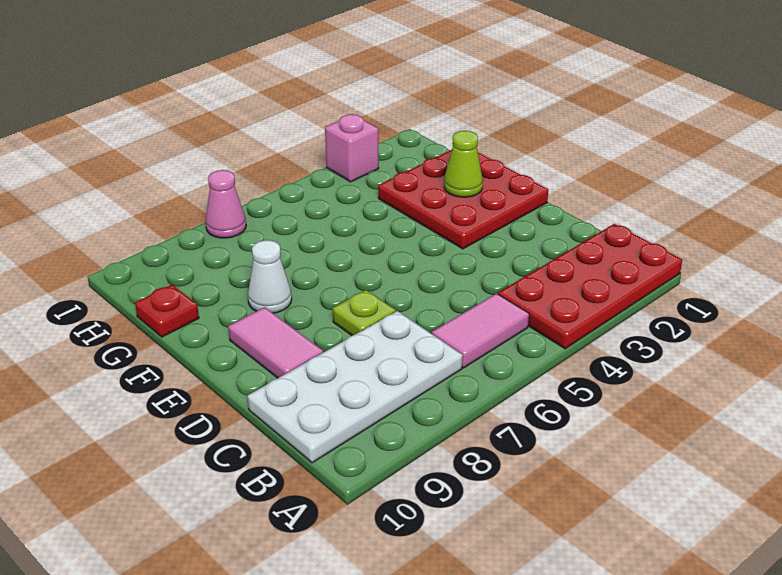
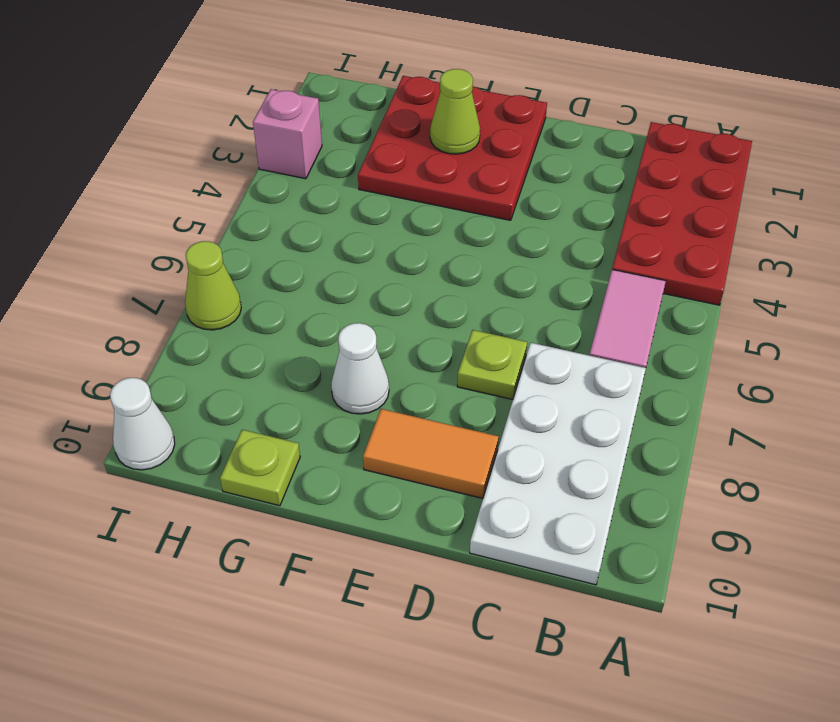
pink tile D9:E9 level 1 -> orange tile D9:E9 level 1
red plate G10 level 1 -> lime plate G10 level 1
pink cone I7 level 1 -> lime cone I7 level 1
none -> white cone I10 level 1

